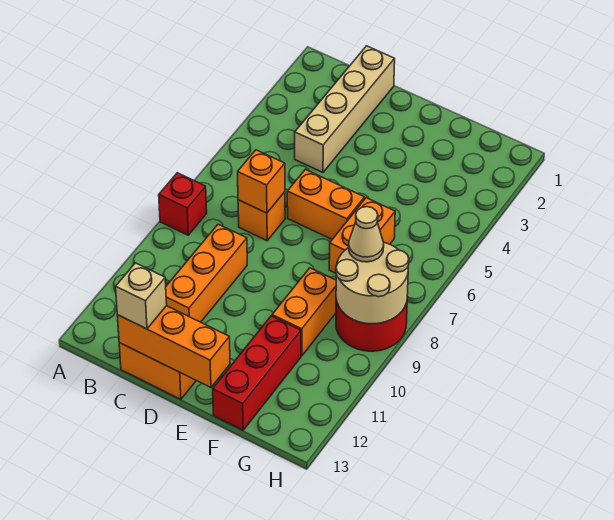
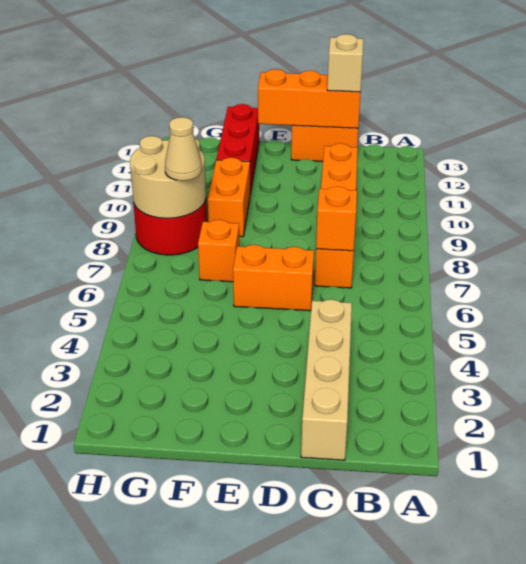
red brick A8 level 1 -> none
orange brick F6:F7 level 1 -> orange brick F7 level 1

